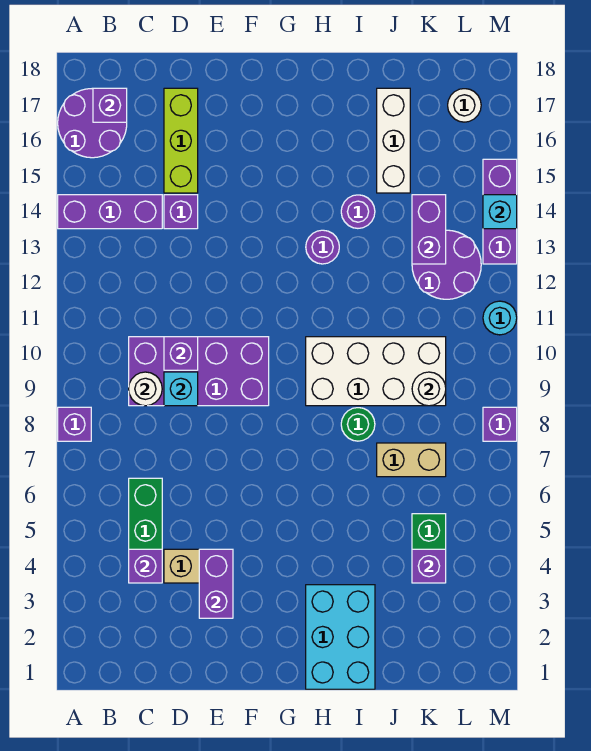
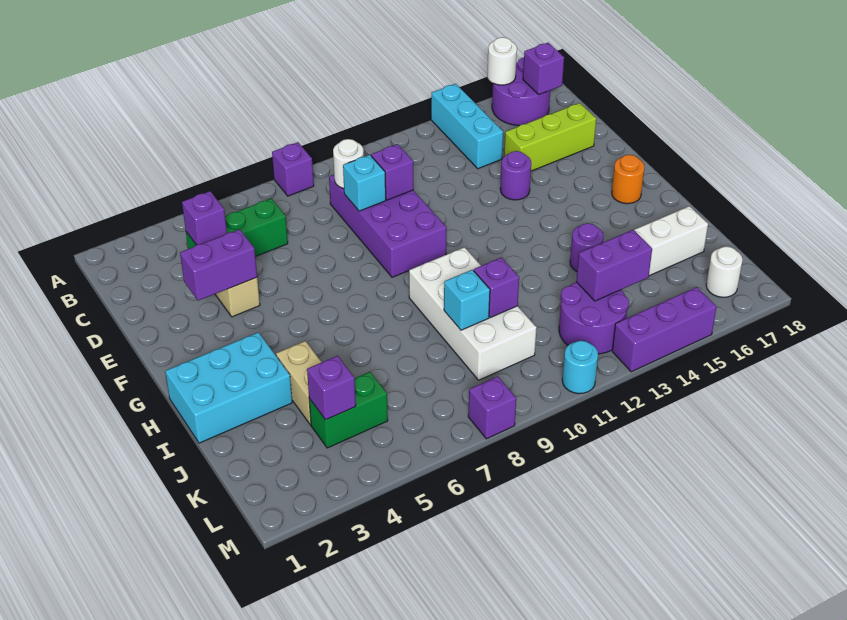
purple brick A14:C14 level 1 -> cyan brick A14:C14 level 1
purple brick D14 level 1 -> purple brick J10 level 2
none -> orange round brick G17 level 1
purple round brick H13 level 1 -> purple round brick E14 level 1
green round brick I8 level 1 -> none
tan brick J7:K7 level 1 -> tan brick I4:J4 level 1
white round brick K9 level 2 -> white round brick A16 level 2
cyan brick M14 level 2 -> cyan brick J9 level 2

